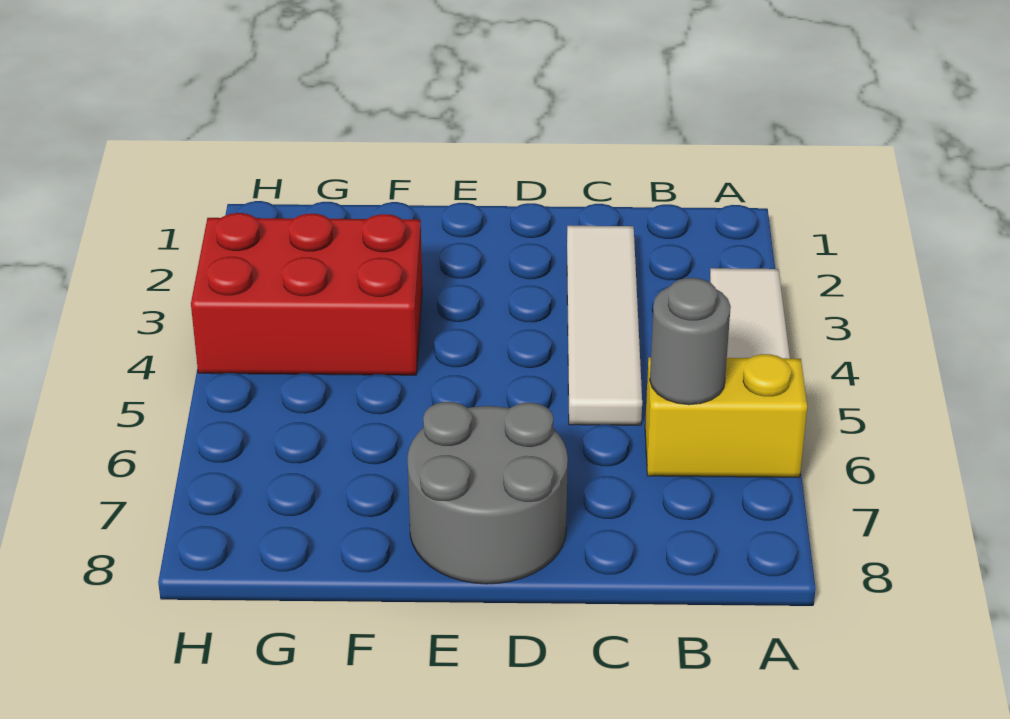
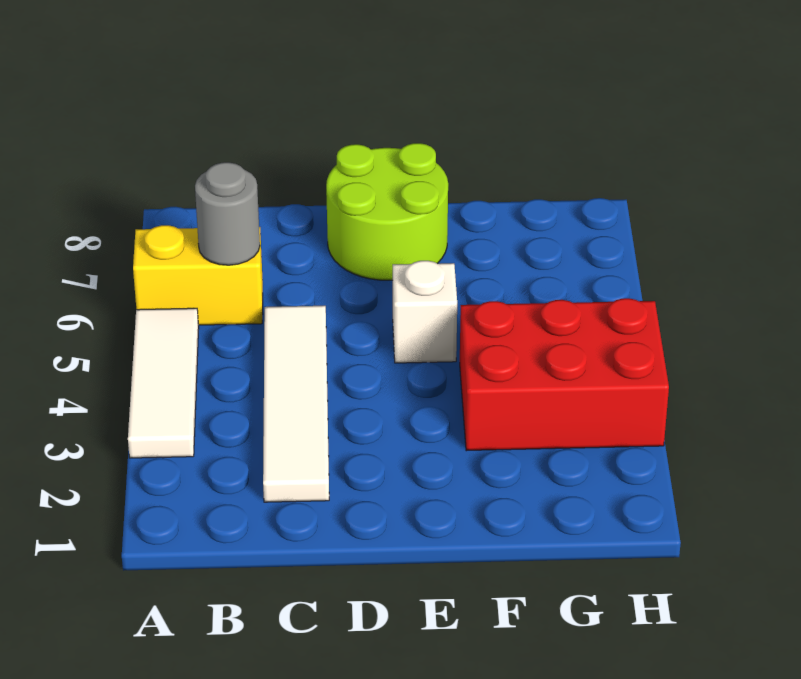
grey round brick D7:E8 level 1 -> lime round brick D7:E8 level 1
none -> white brick E5 level 1

